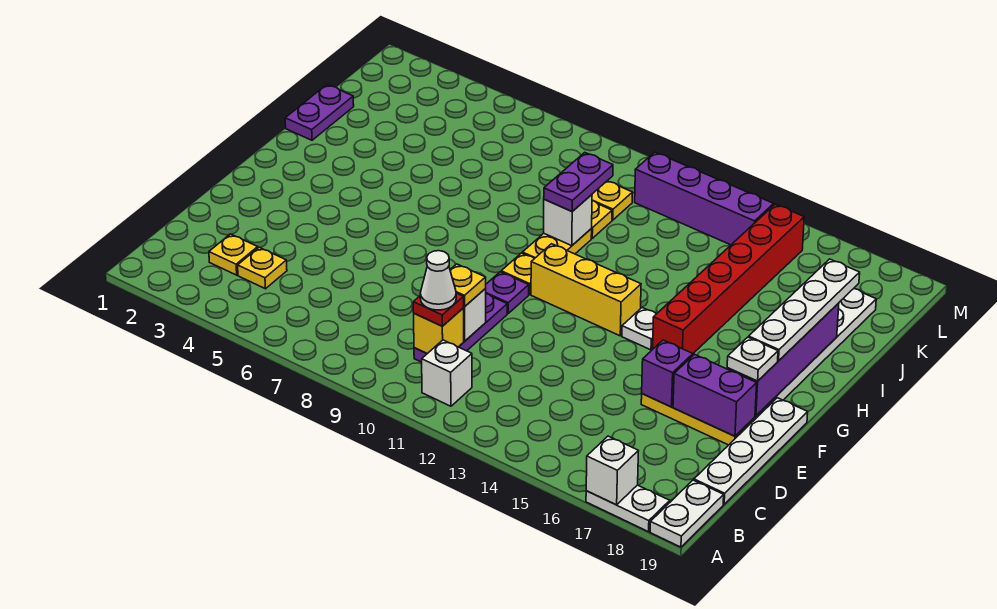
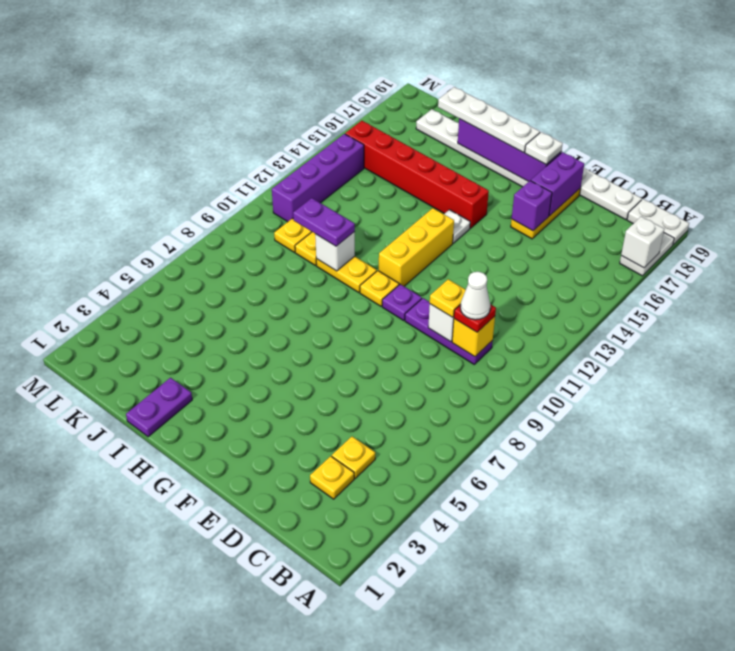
white brick B11 level 1 -> none
purple plate I1:J1 level 1 -> purple plate I1:I2 level 1

